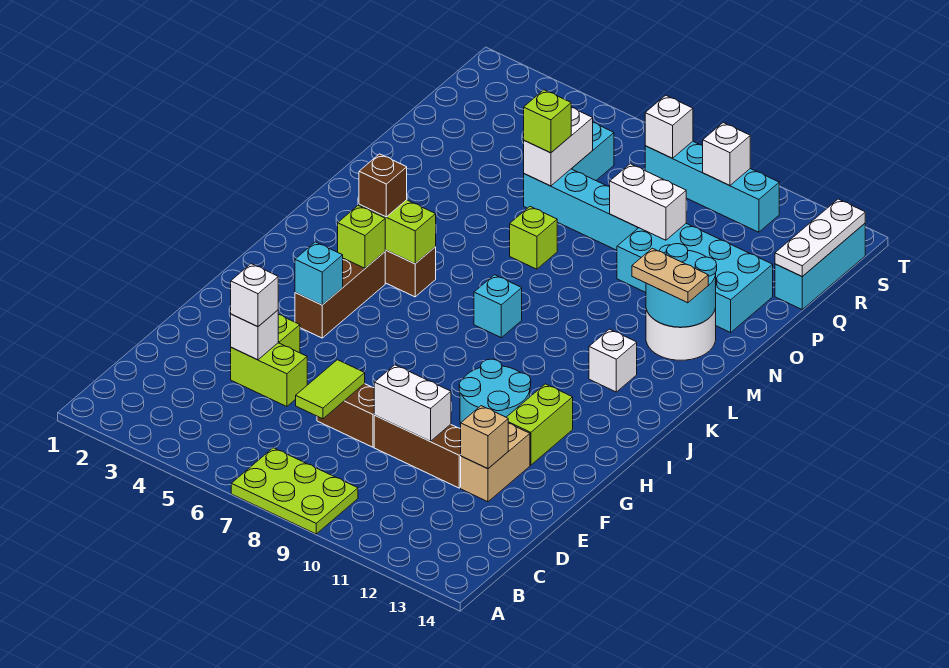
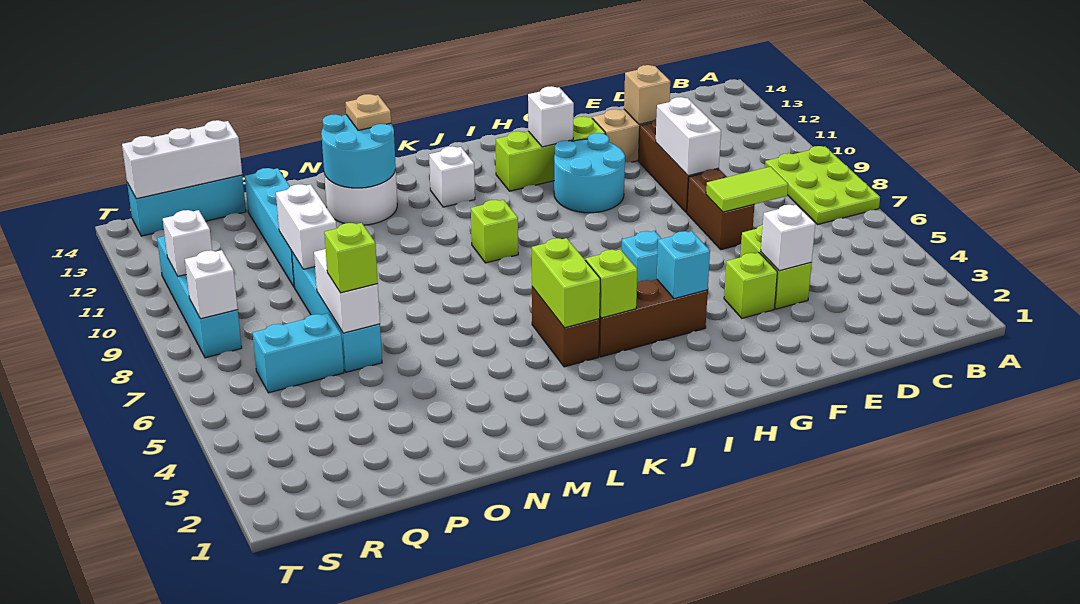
white brick E4 level 3 -> white brick H12 level 2
lime brick G12:H12 level 1 -> lime brick G12:I12 level 1
brown brick K4 level 3 -> none
cyan brick K8 level 1 -> cyan brick H6 level 1
tan plate M12:M13 level 3 -> tan plate M13 level 3
lime brick N7 level 1 -> lime brick K9 level 1
cyan brick O10:P13 level 1 -> cyan brick P10:P13 level 1
white brick P6:Q6 level 2 -> white brick P6:P7 level 2
white plate Q14:S14 level 2 -> white brick Q14:S14 level 2

